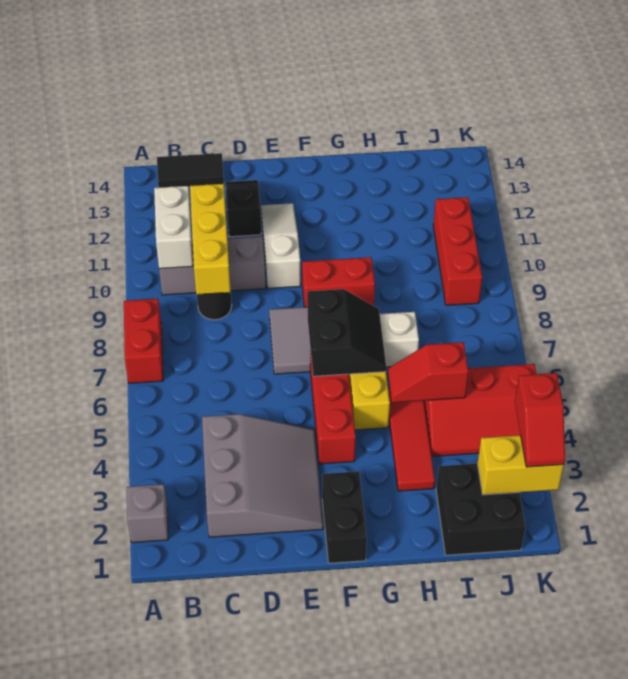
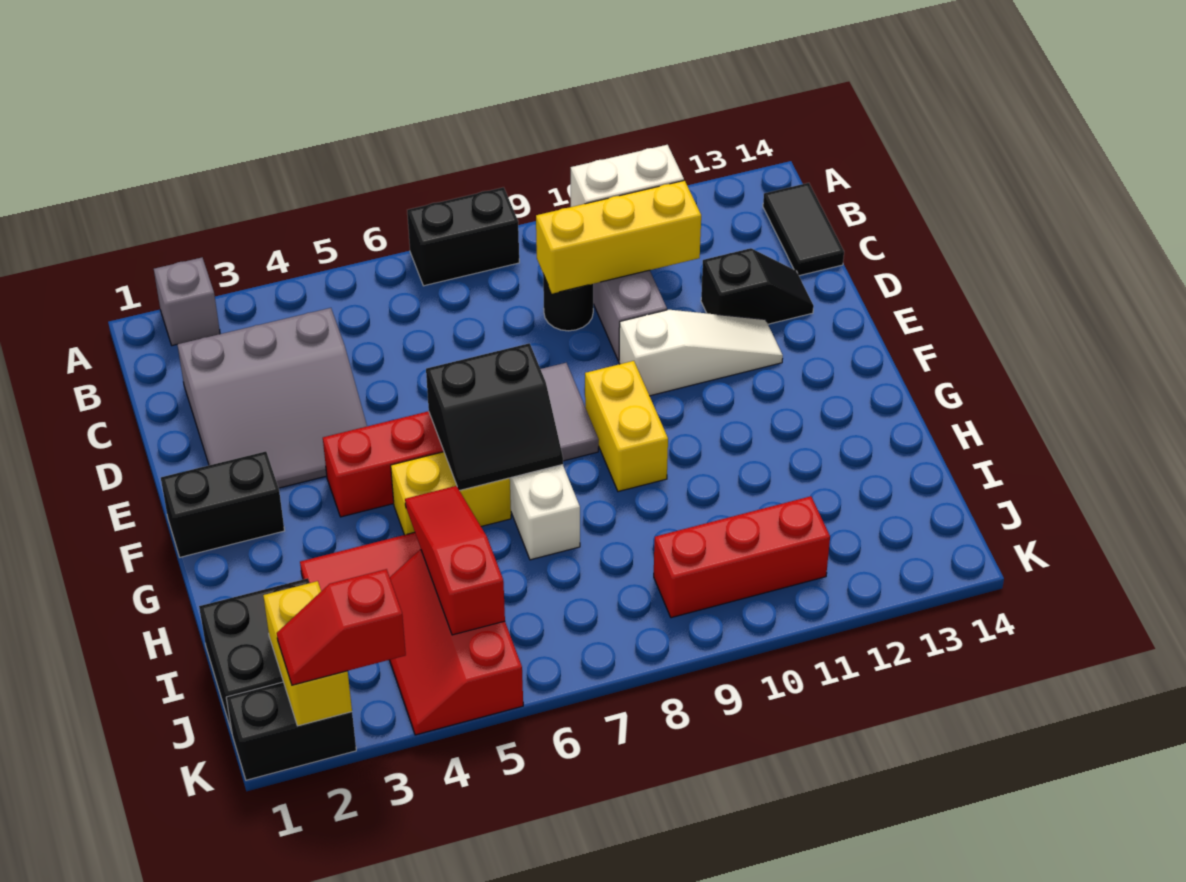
red brick A7:A8 level 1 -> black brick A7:A8 level 1
red brick F9:G9 level 1 -> yellow brick F9:G9 level 1
red slope H5:I5 level 2 top I -> red slope H5:J5 level 2 top J
none -> black brick K1:K2 level 1

